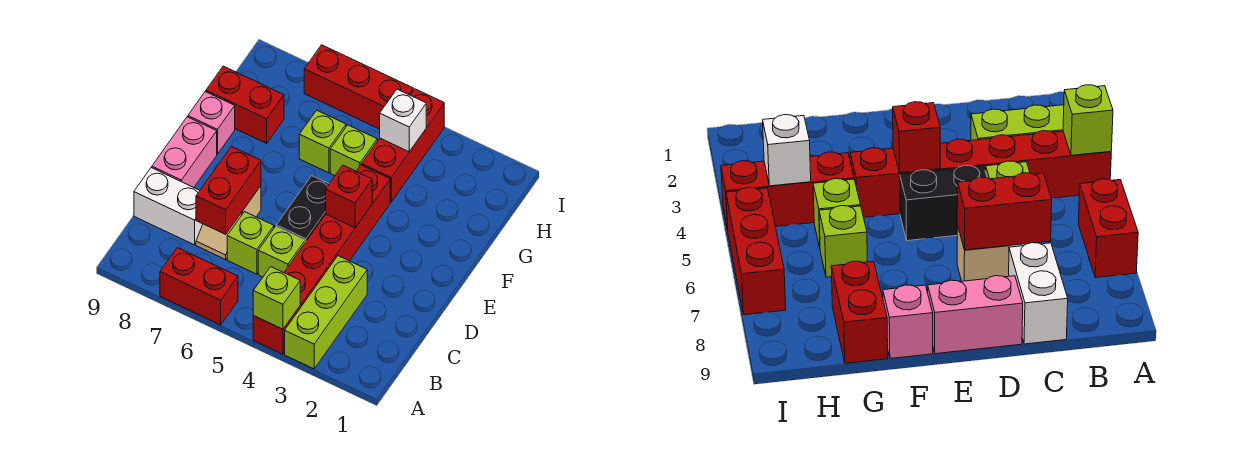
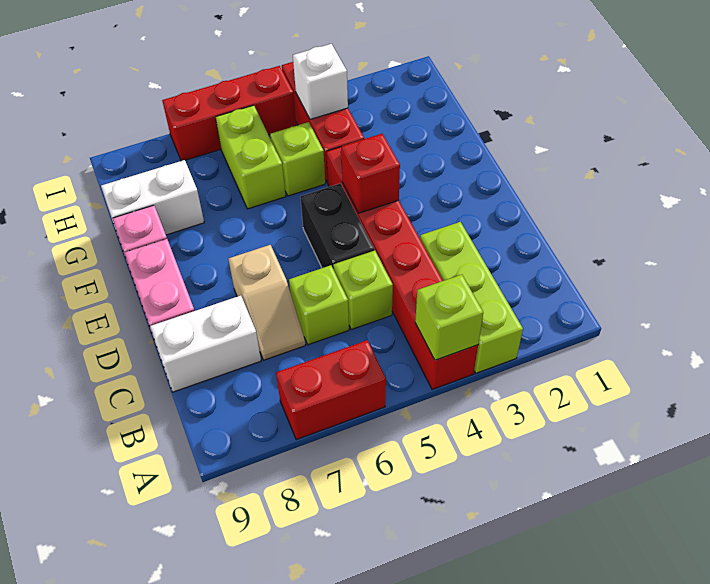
red brick C7:D7 level 2 -> none
lime brick G6 level 1 -> lime brick G6:H6 level 1
red brick G8:G9 level 1 -> white brick G8:G9 level 1

